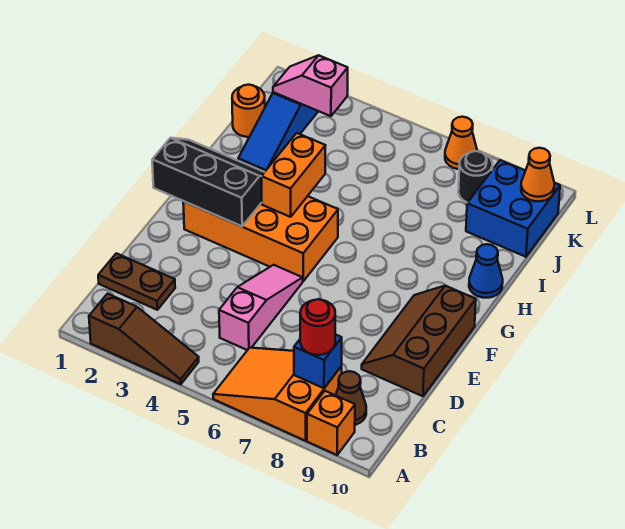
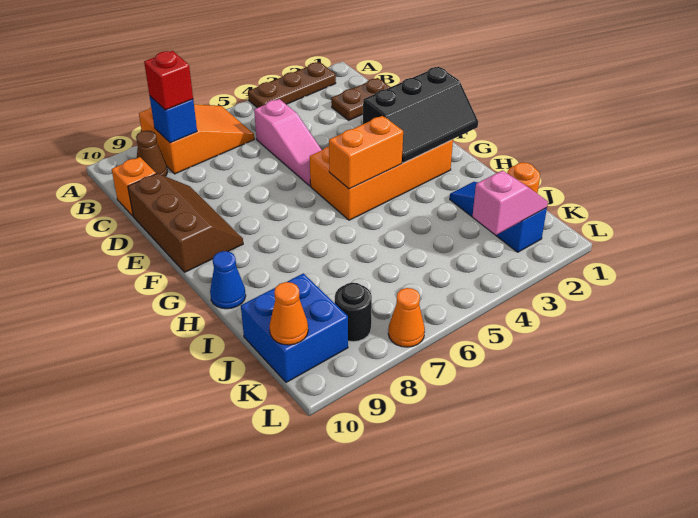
brown slope A2:A4 level 1 top 2 -> brown plate A2:A4 level 1
orange brick A9 level 1 -> orange brick C10 level 1
red round brick B8 level 3 -> red brick B8 level 3
orange brick G4:H4 level 2 -> orange brick G4:G5 level 2

